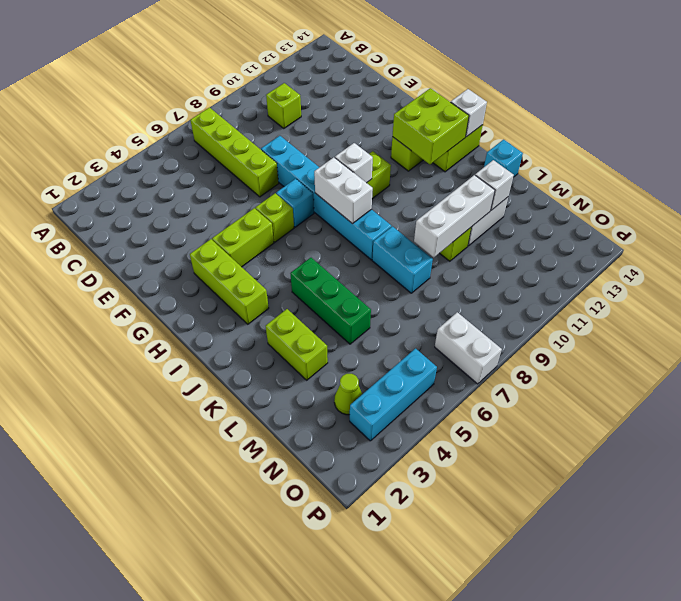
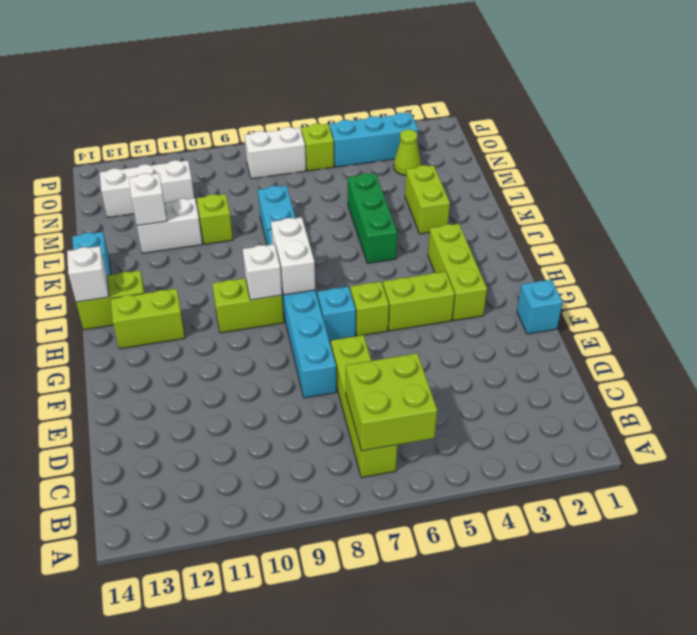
lime brick C10 level 1 -> lime brick O6 level 1
none -> cyan brick F1 level 1
lime brick H12:I13 level 2 -> lime brick B6:C7 level 2
white brick L9:L11 level 2 -> white brick N11:N13 level 1
white brick O7:P7 level 1 -> white brick O7:O8 level 1

